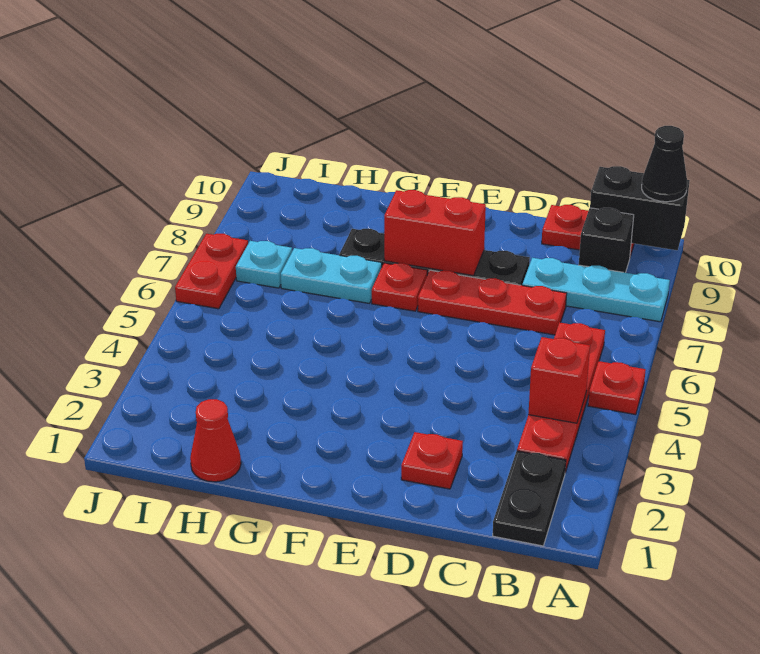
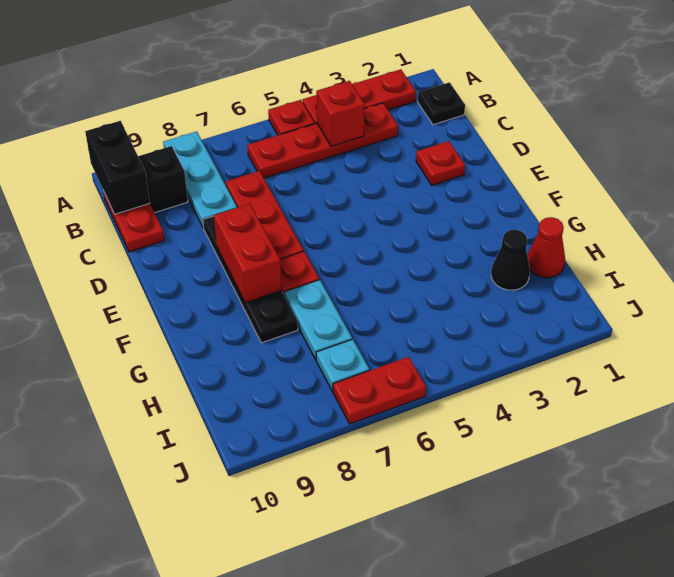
none -> red plate A2:A4 level 1
black cone A10 level 3 -> black cone H2 level 1
black plate B1:B2 level 1 -> black plate B1 level 1

